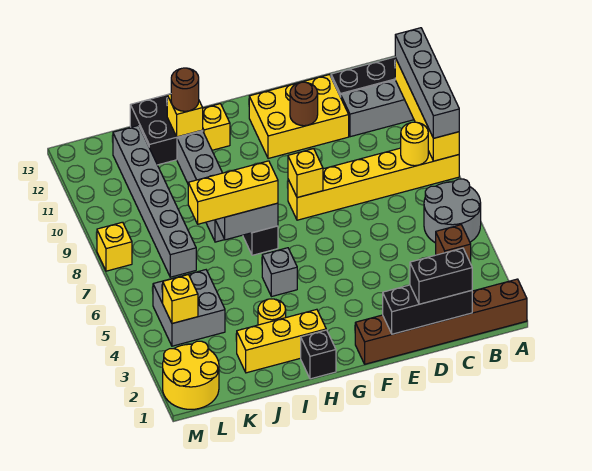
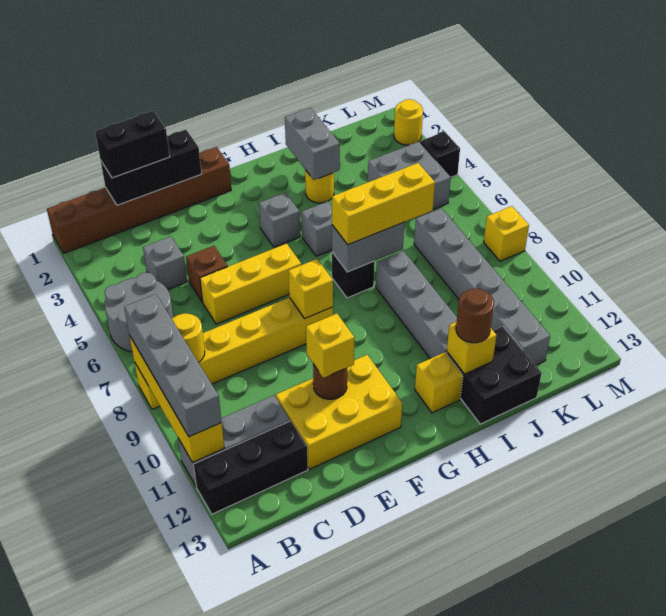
brown brick B4 level 1 -> brown brick D5 level 1
none -> grey brick C4 level 1
none -> grey brick G4 level 1
black brick H1 level 1 -> black brick M4 level 1
yellow brick H2:J2 level 1 -> yellow brick D6:F6 level 1
none -> grey brick I2:I3 level 2
yellow round brick L1:M2 level 1 -> yellow round brick M2 level 1
yellow brick L4 level 2 -> yellow brick E11 level 3

